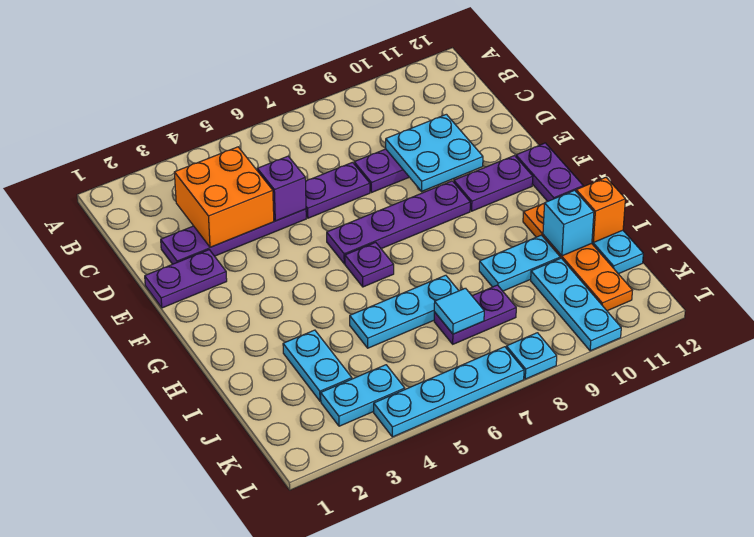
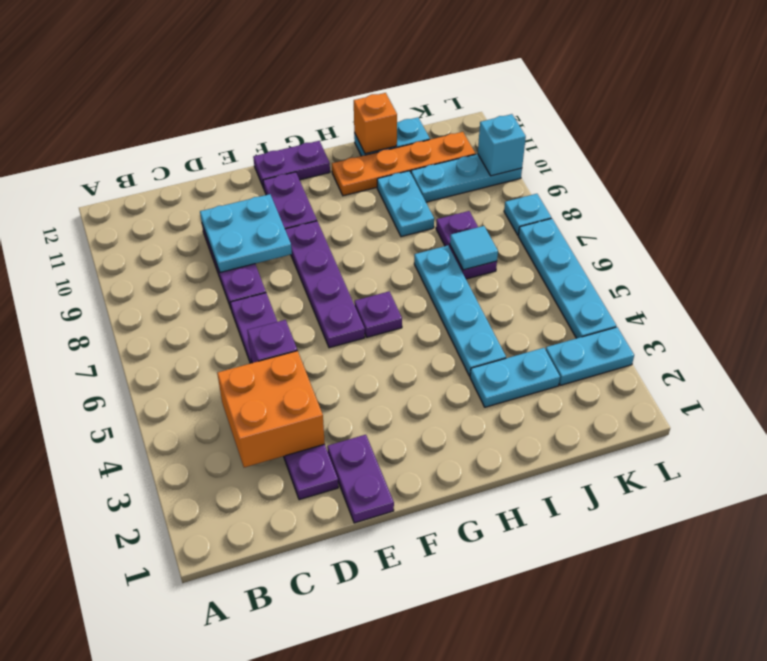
cyan plate I5:I7 level 1 -> cyan plate I4:I7 level 1
cyan brick I11 level 2 -> cyan brick L10 level 2
cyan plate K3:K4 level 1 -> cyan plate K3:L3 level 1

